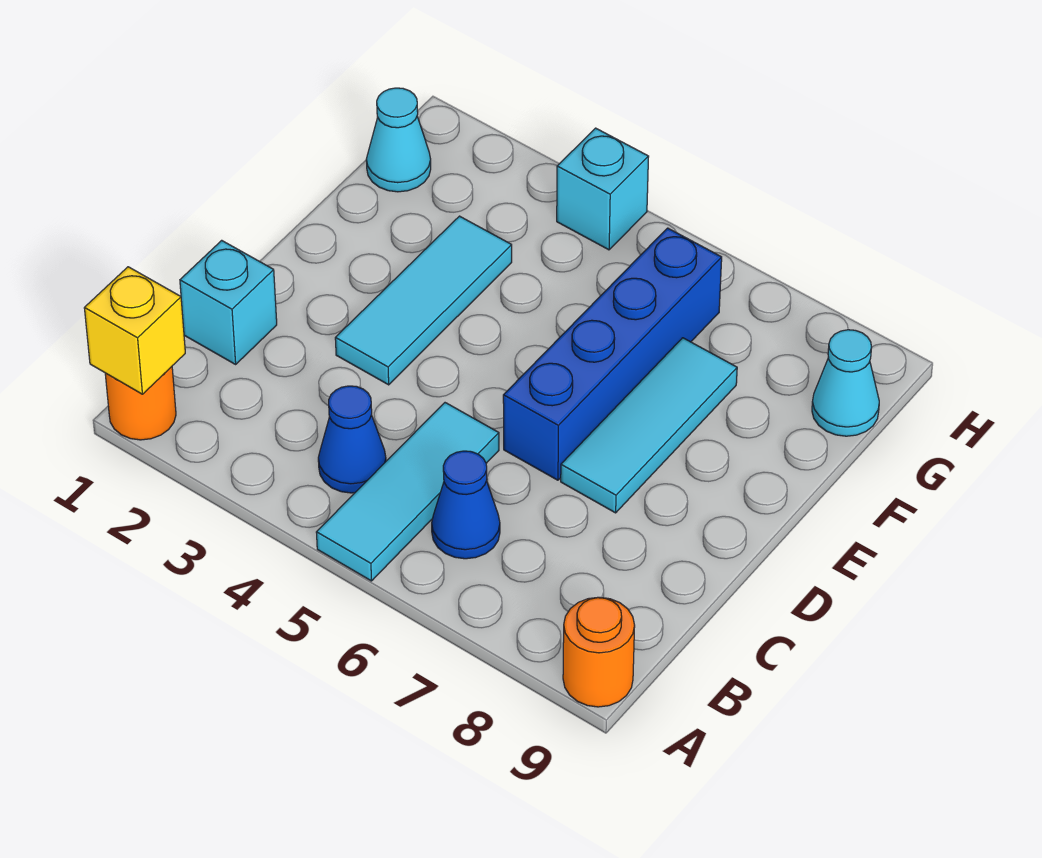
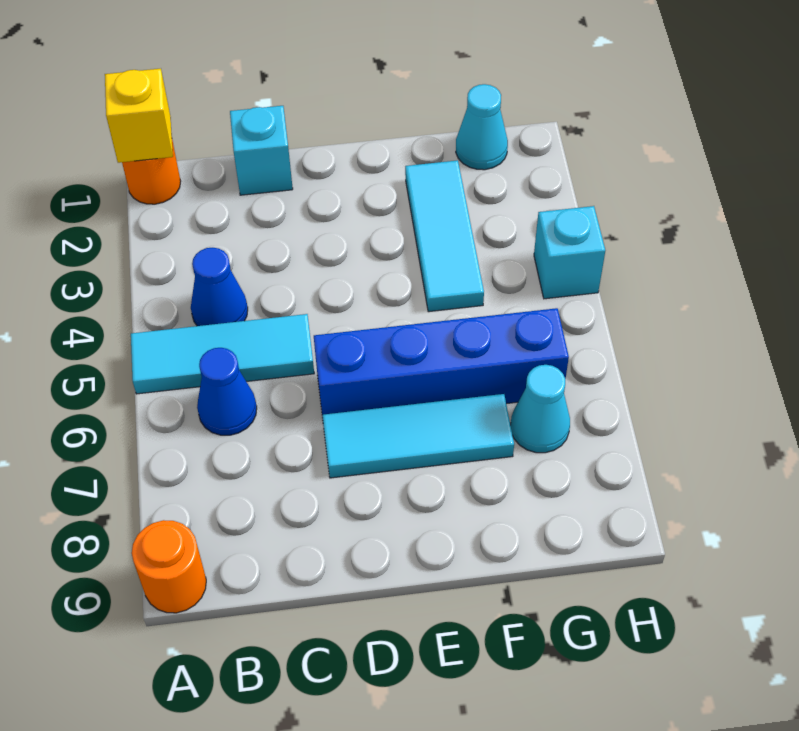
cyan tile D3:F3 level 1 -> cyan tile F2:F4 level 1
cyan cone G9 level 1 -> cyan cone G7 level 1

